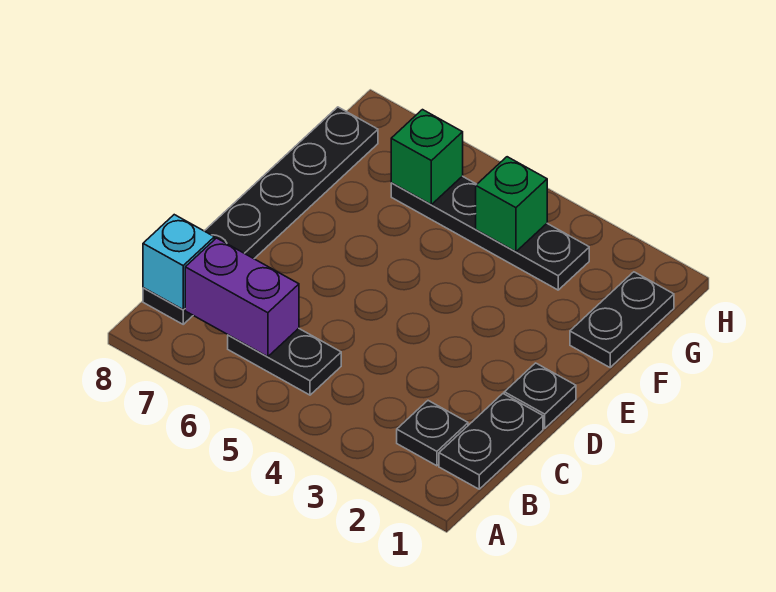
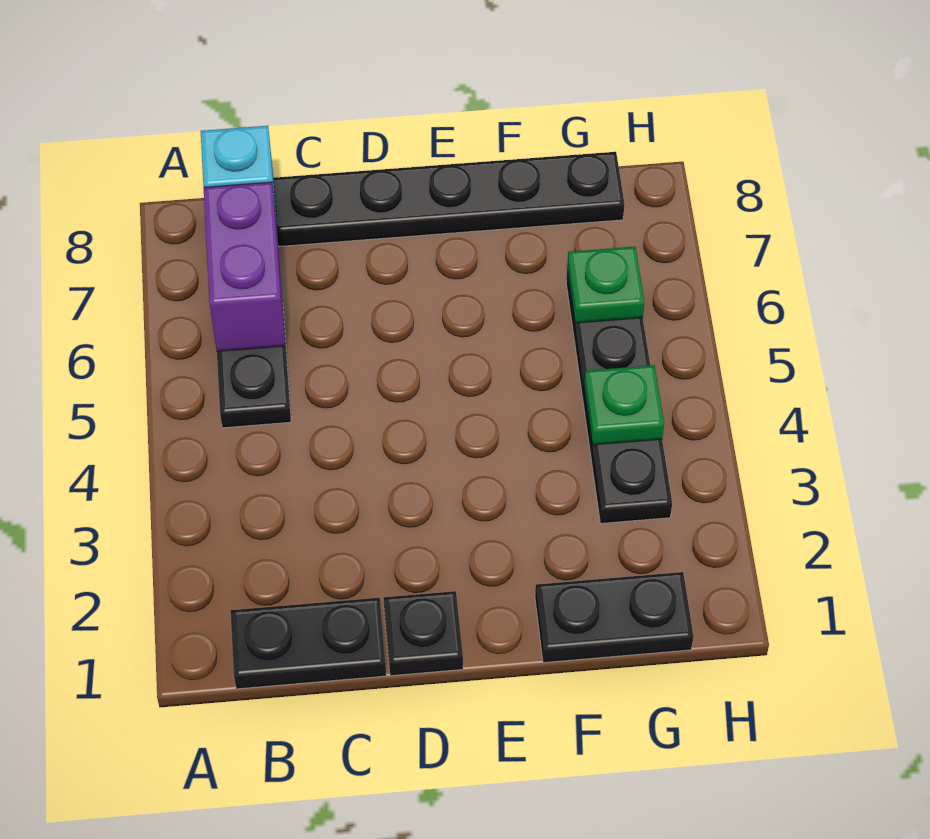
black plate B2 level 1 -> none
green brick G4 level 2 -> green plate G4 level 2
green brick G6 level 2 -> green plate G6 level 2

